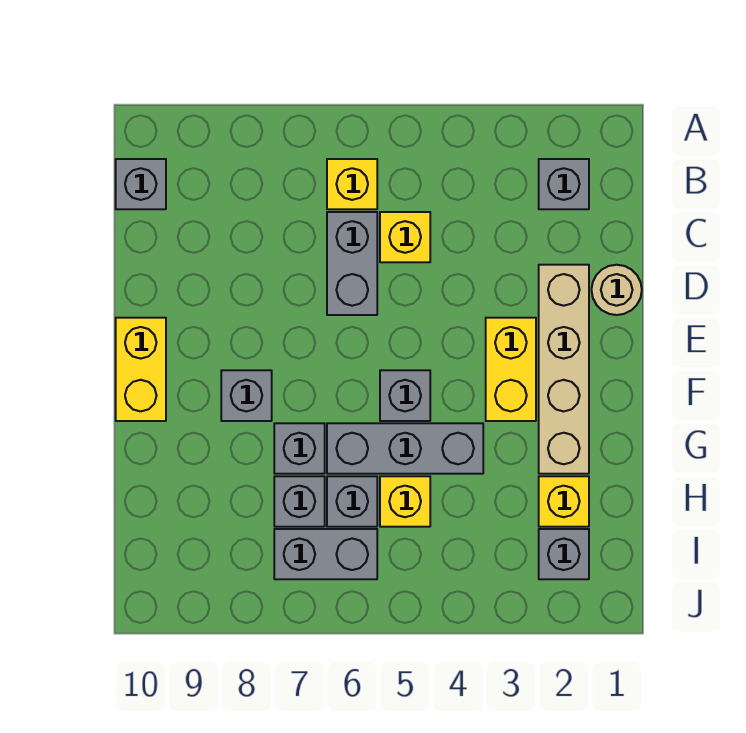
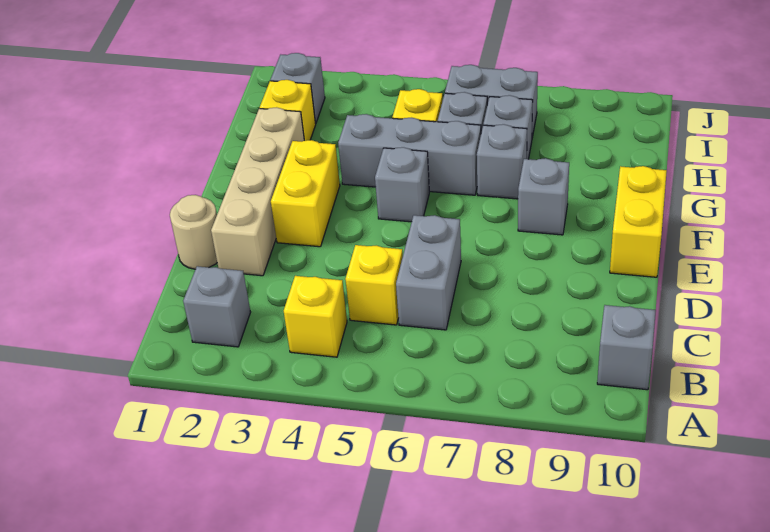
yellow brick B6 level 1 -> yellow brick B4 level 1

